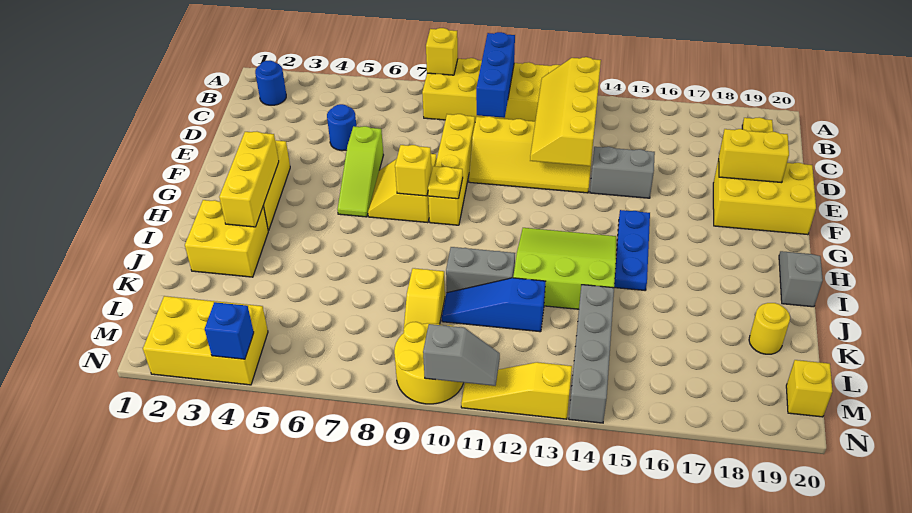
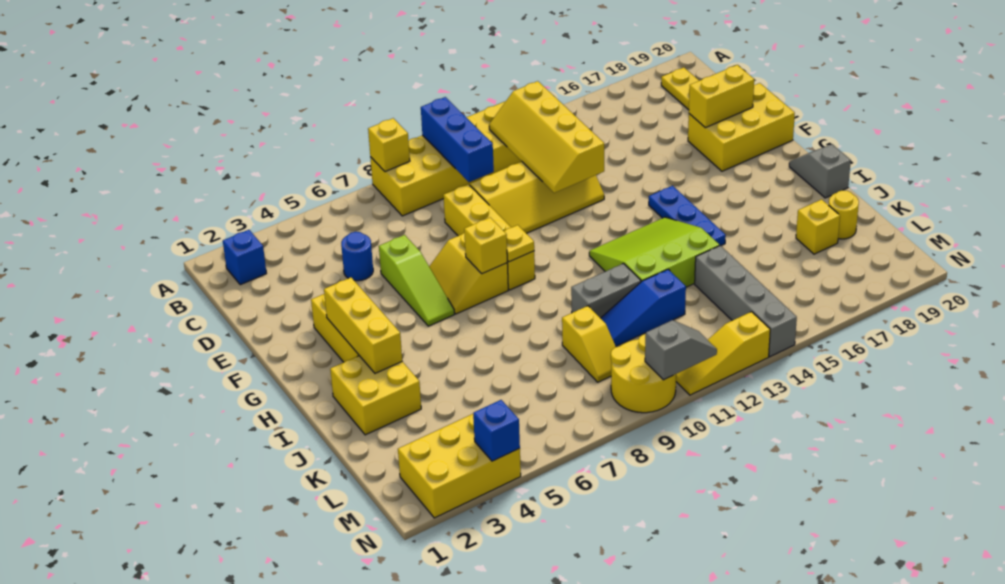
blue round brick B2 level 1 -> blue brick B2 level 1
grey brick E14:E15 level 1 -> none
yellow brick M20 level 1 -> yellow brick K18 level 1

